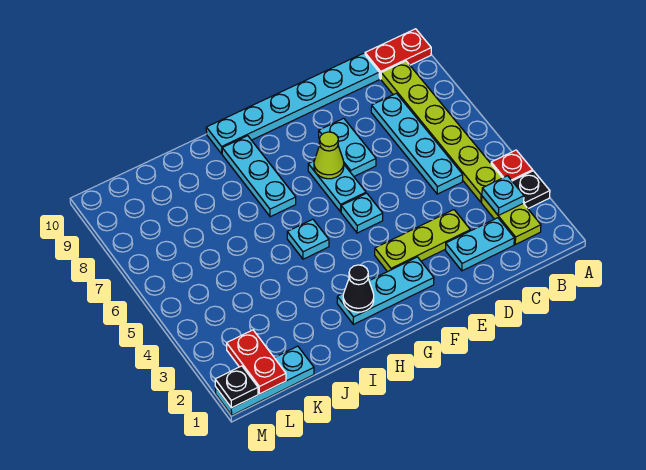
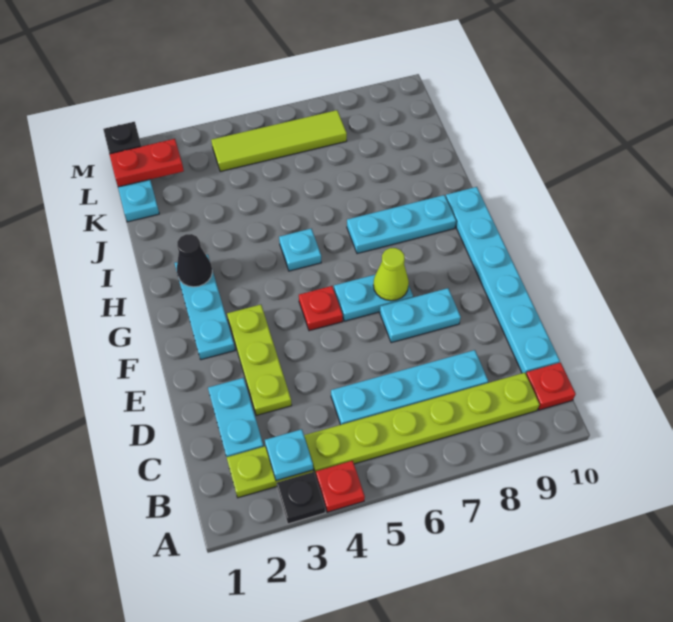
red plate A10:B10 level 1 -> red plate B10 level 1
cyan plate F5 level 1 -> red plate F5 level 1
none -> lime tile L4:L7 level 1

